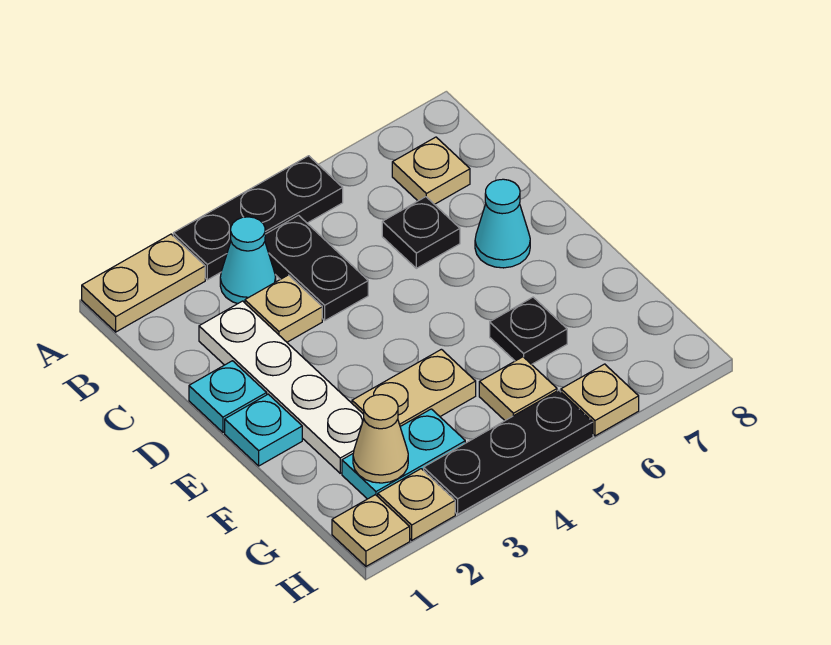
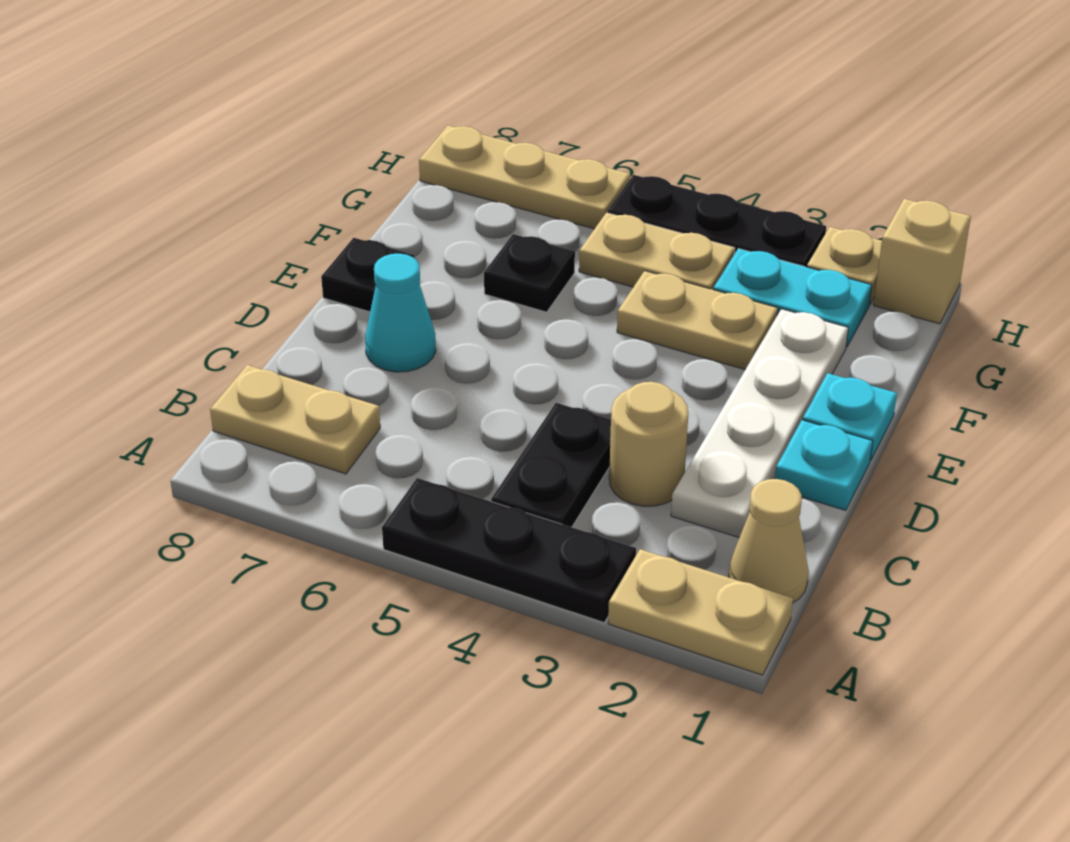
cyan cone B3 level 1 -> none
tan plate B7 level 1 -> tan plate B7:B8 level 1
tan plate C3 level 1 -> tan round brick C3 level 1
black plate C6 level 1 -> black plate E8 level 1
tan cone G2 level 2 -> tan cone B1 level 1
tan plate G5 level 1 -> tan plate G4:G5 level 1
tan plate H1 level 1 -> tan brick H1 level 1
tan plate H6 level 1 -> tan plate H6:H8 level 1

